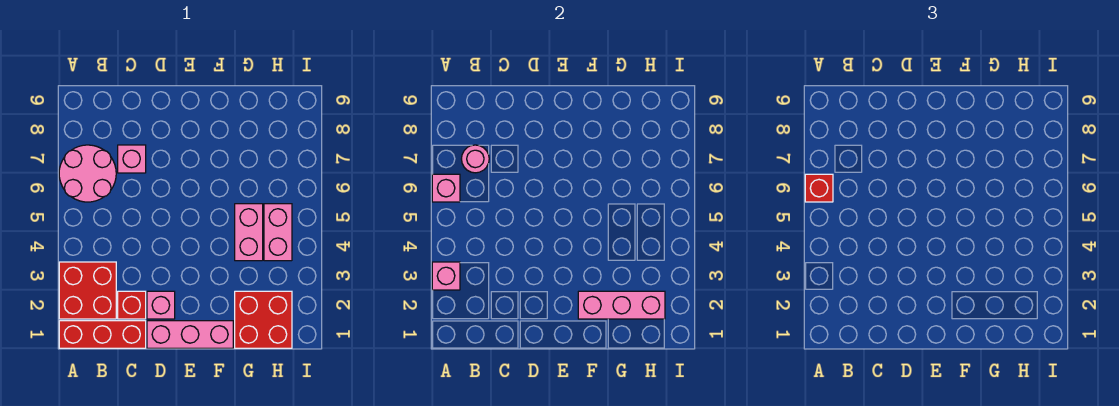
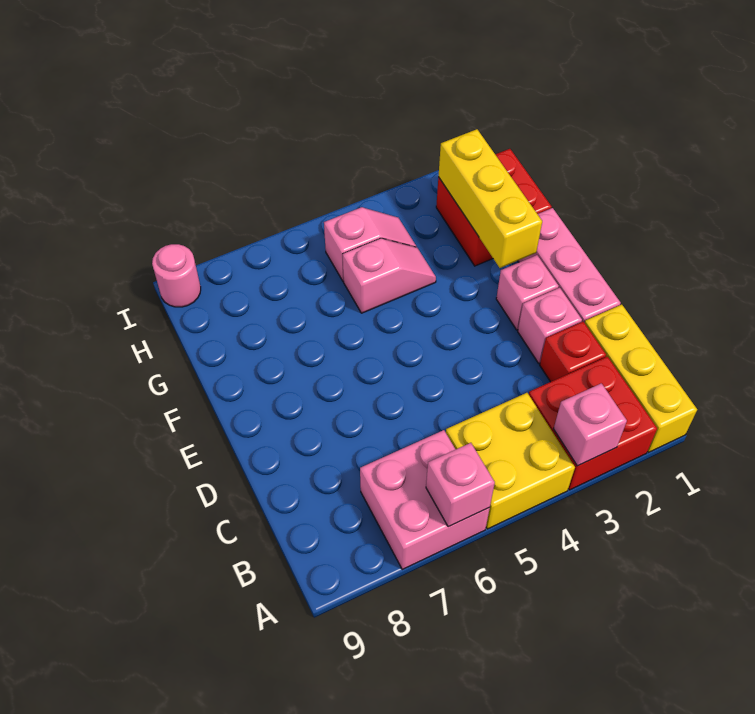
red brick A1:C1 level 1 -> yellow brick A1:C1 level 1
none -> yellow brick A4:B5 level 1
pink round brick A6:B7 level 1 -> pink brick A6:B7 level 1
red brick A6 level 3 -> none
pink round brick B7 level 2 -> pink round brick I9 level 1
pink brick C7 level 1 -> pink brick E2 level 1
pink brick F2:H2 level 2 -> yellow brick F2:H2 level 2
pink brick G4:G5 level 1 -> pink slope G4:G5 level 1 top 5
pink brick H4:H5 level 1 -> pink slope H4:H5 level 1 top 5

